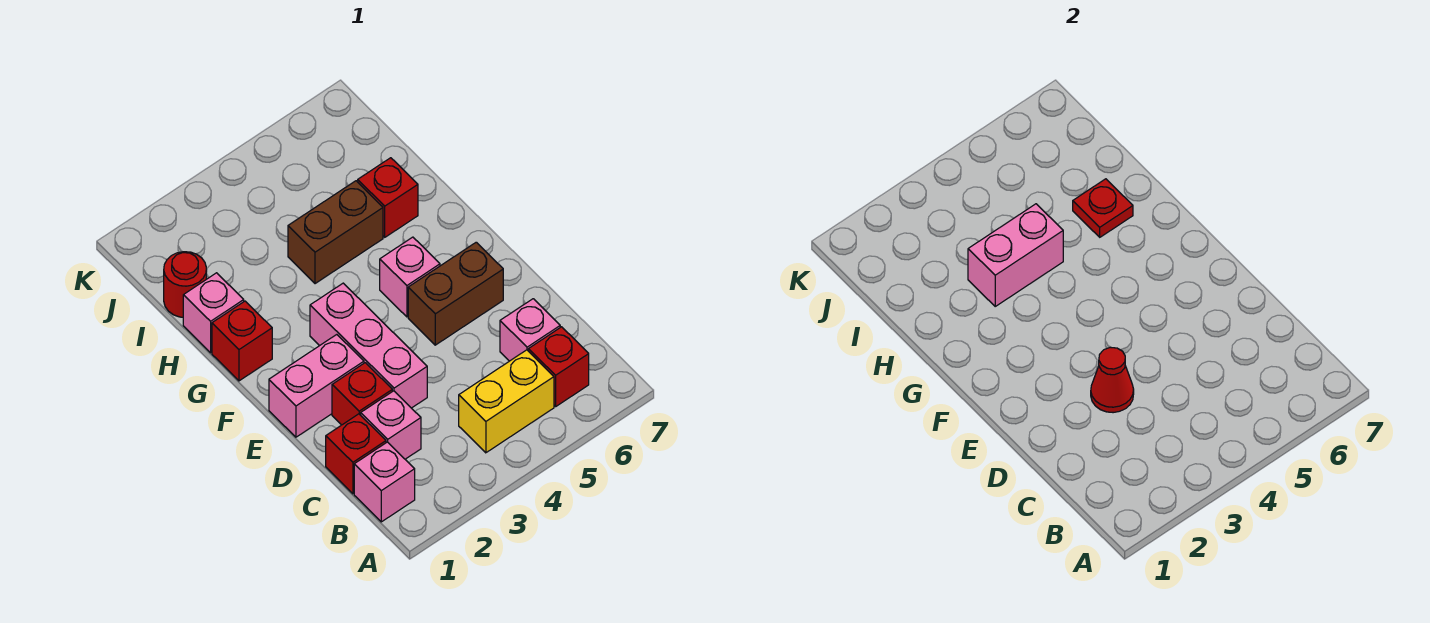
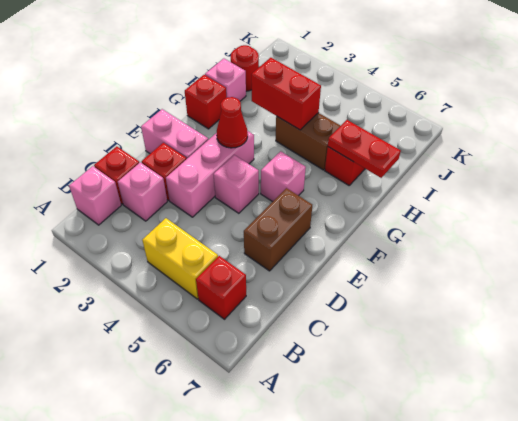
pink brick C6 level 1 -> pink brick E4 level 1
red cone D3 level 2 -> red cone F3 level 2
brown brick E5:E6 level 1 -> brown brick D6:E6 level 1
pink brick H3:H4 level 2 -> red brick H3:H4 level 2
red plate H6 level 2 -> red plate H6:H7 level 2

